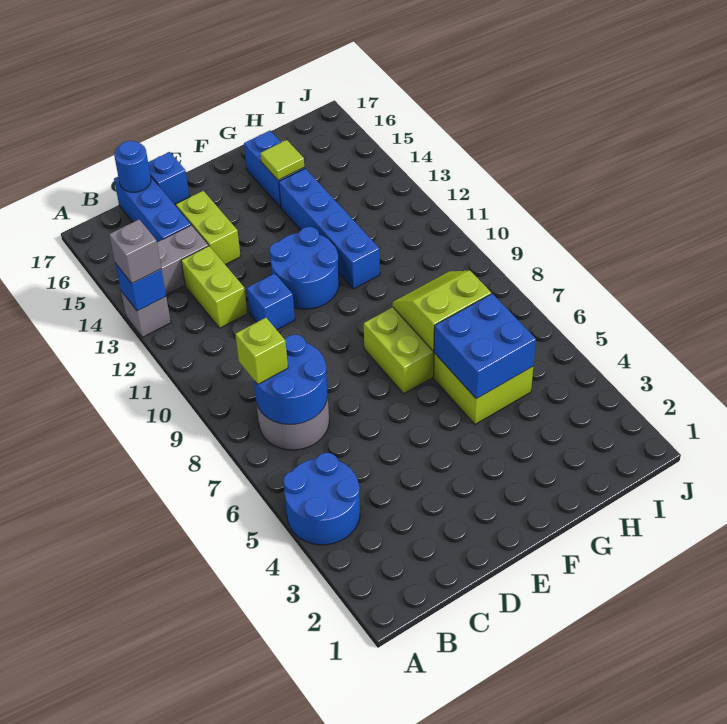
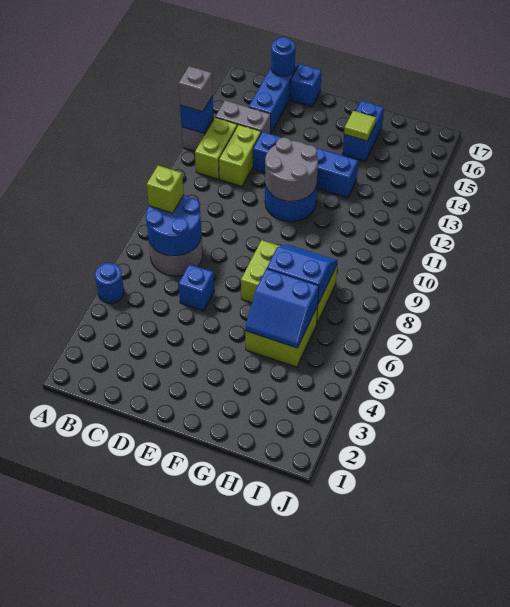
blue round brick A4:B5 level 1 -> blue round brick A5 level 1
blue brick D11 level 1 -> blue brick D6 level 1
lime brick D14:D15 level 1 -> lime brick B12:B13 level 1
none -> grey round brick E11:F12 level 2
blue brick G5:H6 level 2 -> blue slope G5:H6 level 2 top 6
lime slope G7:H8 level 2 top 7 -> blue slope G7:H8 level 2 top 7
blue brick G11:G14 level 1 -> blue brick D13:G13 level 1

